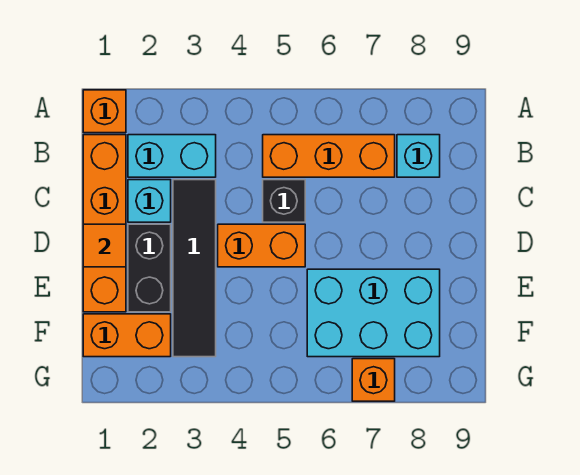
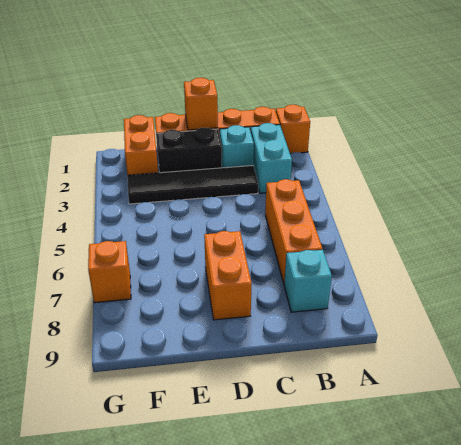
black brick C5 level 1 -> none
orange tile D1 level 2 -> orange brick D1 level 2
orange brick D4:D5 level 1 -> orange brick D7:D8 level 1
cyan brick E6:F8 level 1 -> none

